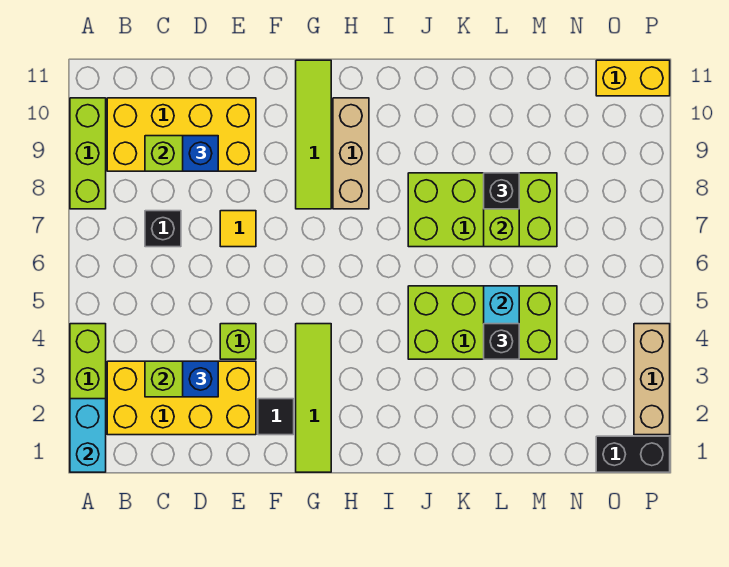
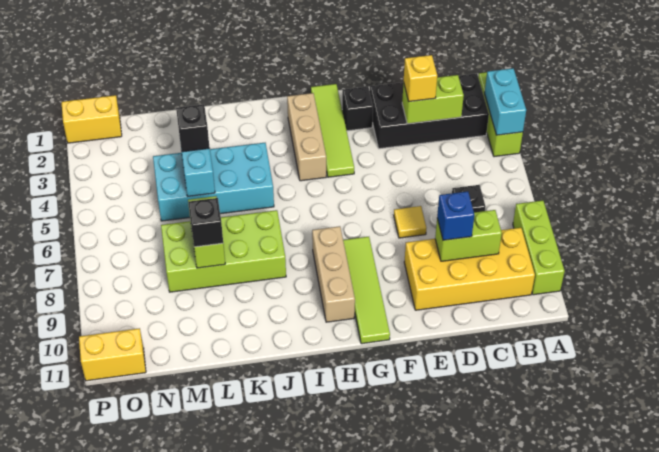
cyan brick A1:A2 level 2 -> cyan brick A3:A4 level 2
yellow brick B2:E3 level 1 -> black brick B2:E3 level 1
blue brick D3 level 3 -> yellow brick D3 level 3
lime brick E4 level 1 -> none
black tile F2 level 1 -> black brick F2 level 1
lime brick J4:M5 level 1 -> cyan brick J4:M5 level 1
black brick O1:P1 level 1 -> yellow brick O1:P1 level 1
tan brick P2:P4 level 1 -> tan brick H2:H4 level 1

